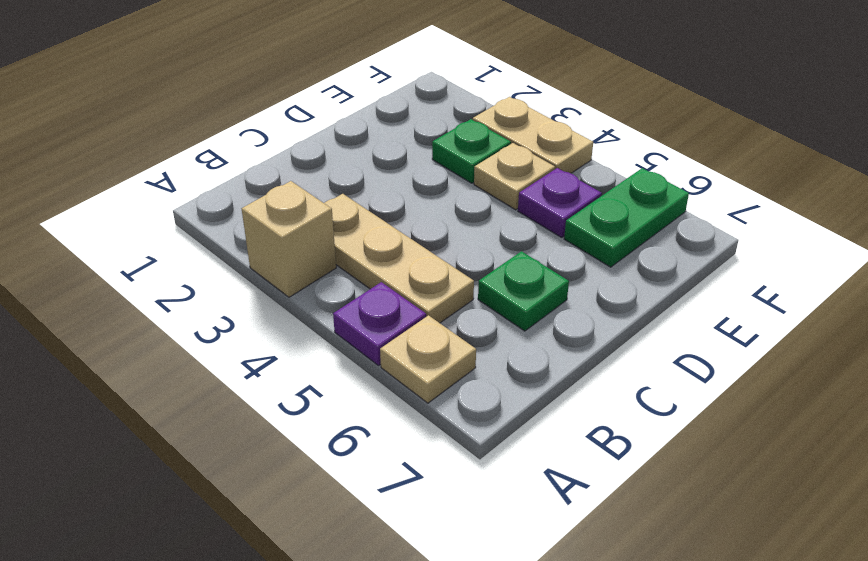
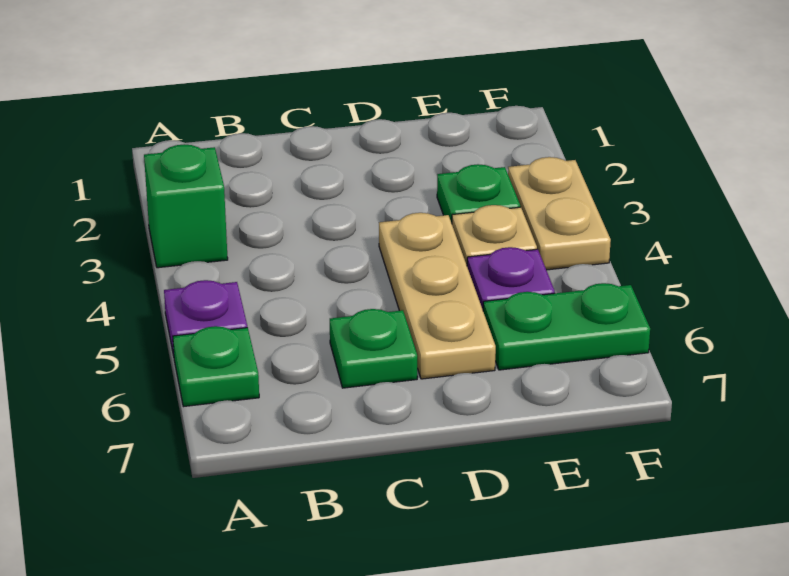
tan brick A3 level 1 -> green brick A3 level 1
tan plate A6 level 1 -> green plate A6 level 1
tan plate B3:B5 level 1 -> tan plate D4:D6 level 1

